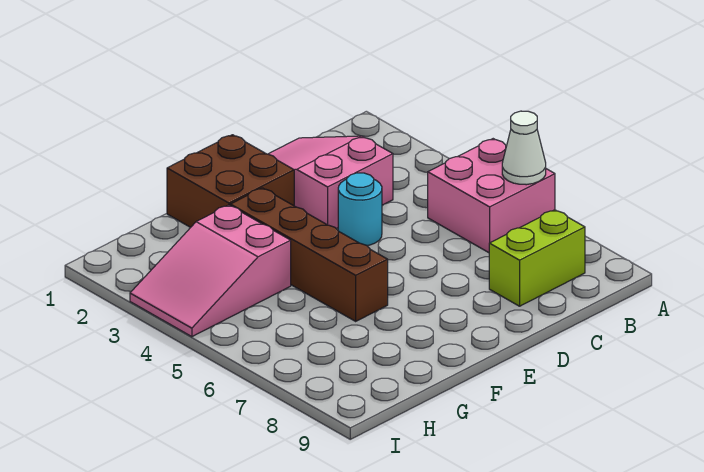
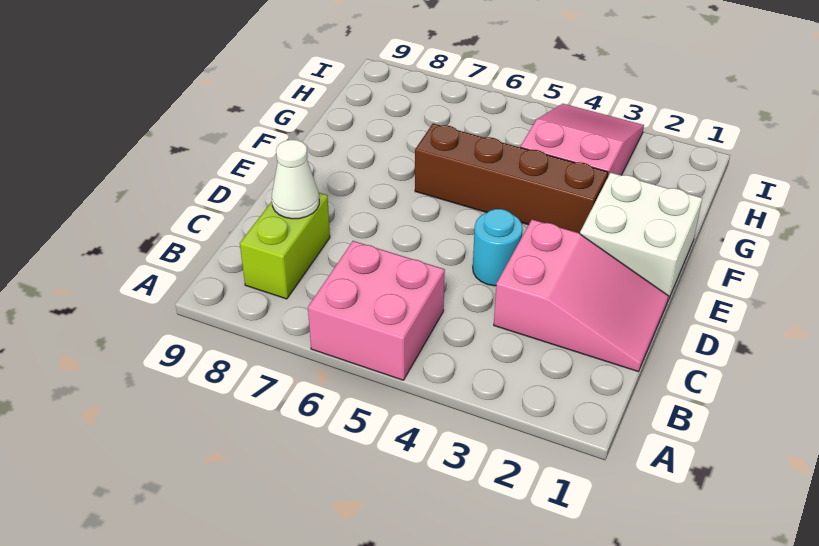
white cone A6 level 2 -> white cone C8 level 2
brown brick E1:F2 level 1 -> white brick E1:F2 level 1

